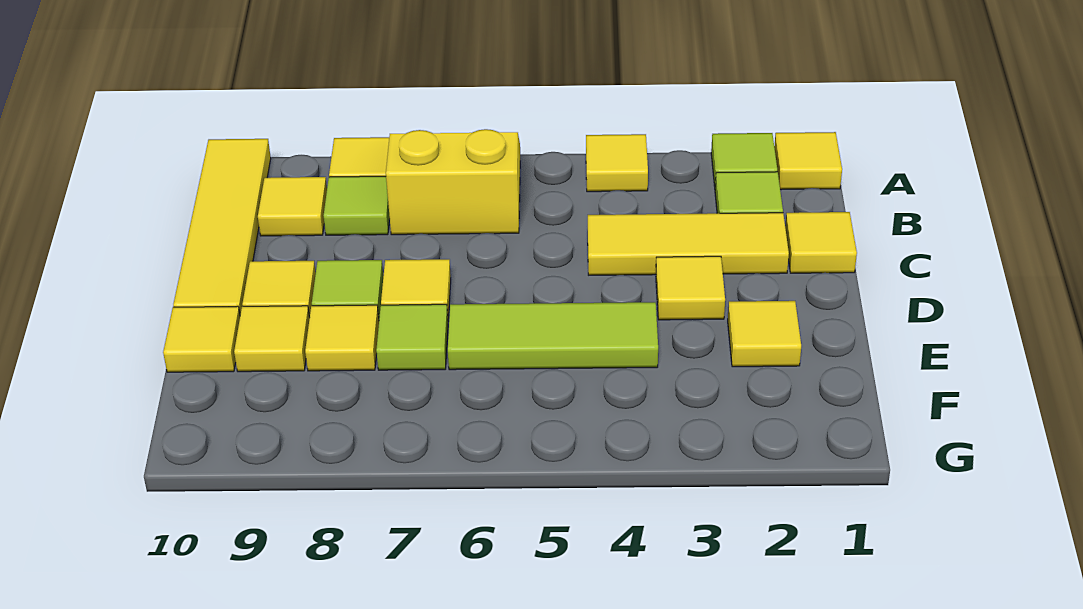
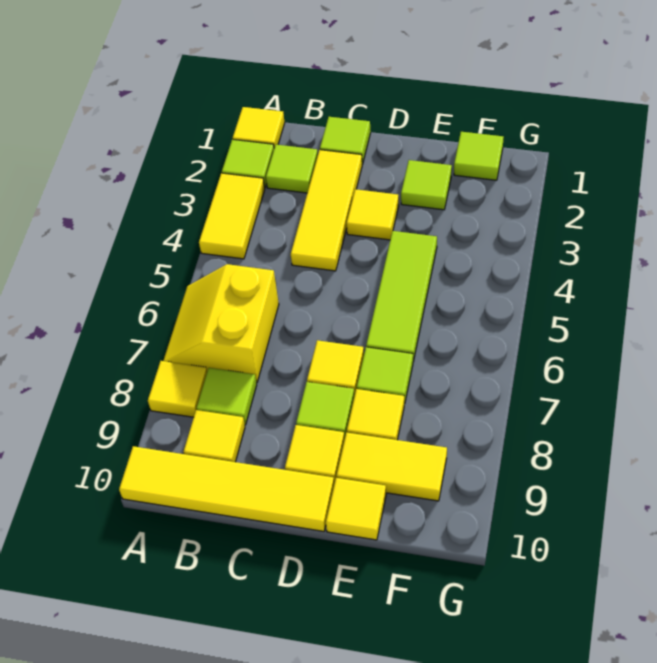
yellow tile A4 level 1 -> yellow tile A3:A4 level 1
yellow tile C1 level 1 -> lime tile C1 level 1
yellow tile E2 level 1 -> lime tile E2 level 1
yellow tile E9 level 1 -> yellow tile E9:F9 level 1
none -> lime tile F1 level 1

